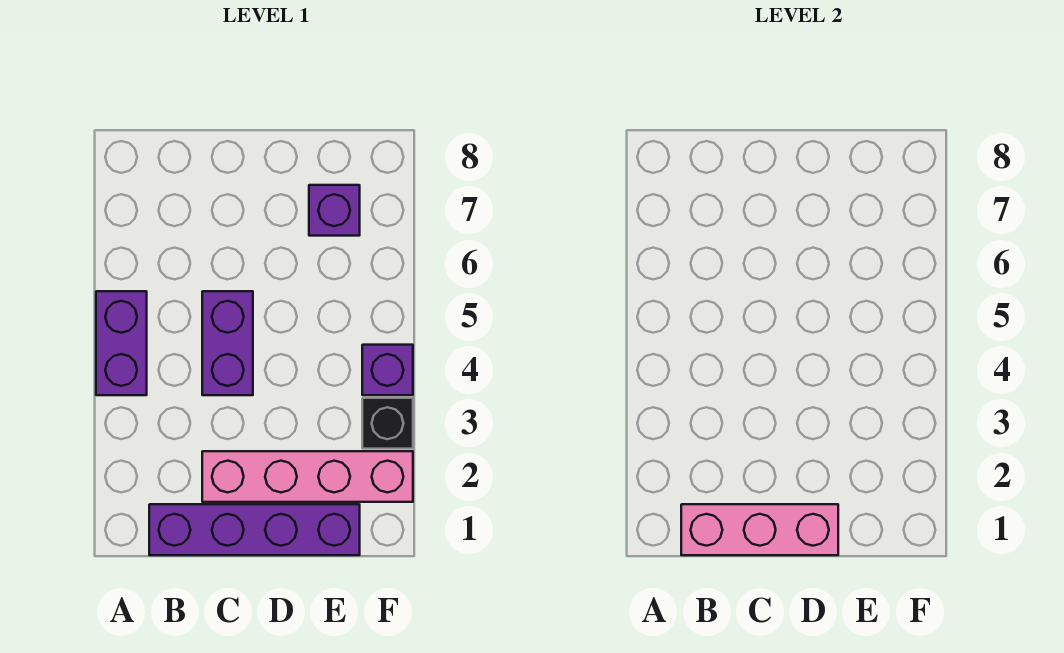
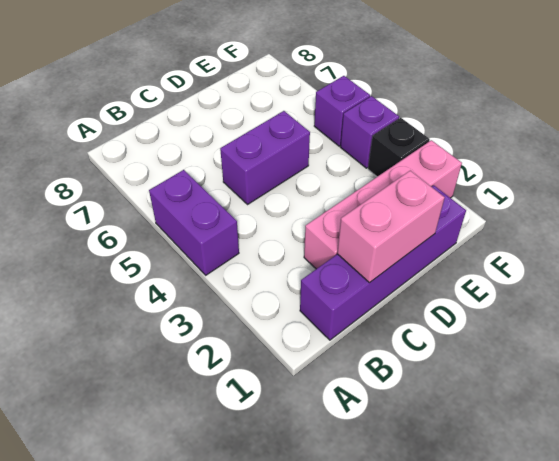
pink brick B1:D1 level 2 -> pink brick C1:D1 level 2
purple brick C4:C5 level 1 -> purple brick C5:D5 level 1
purple brick E7 level 1 -> purple brick F5 level 1

